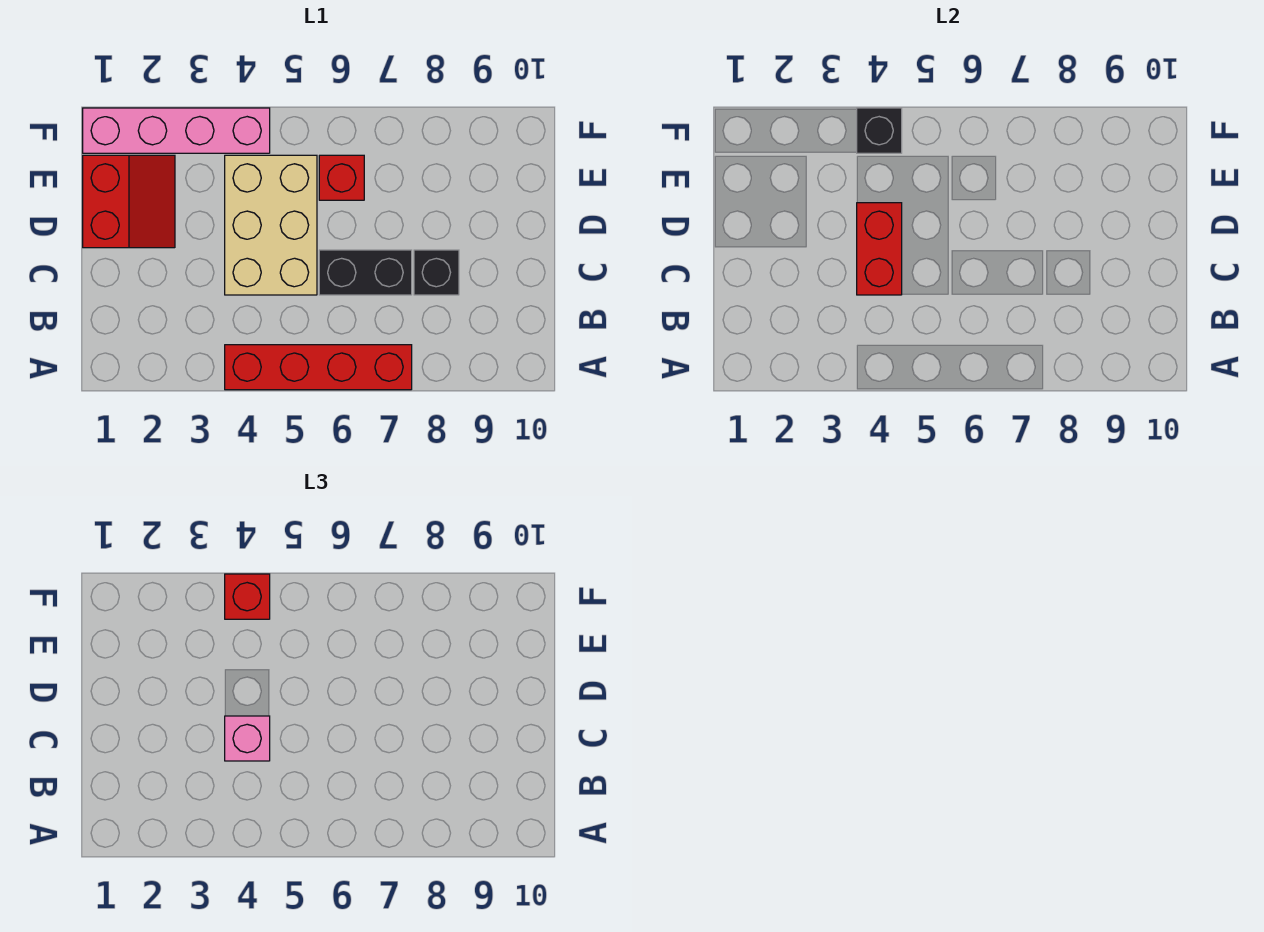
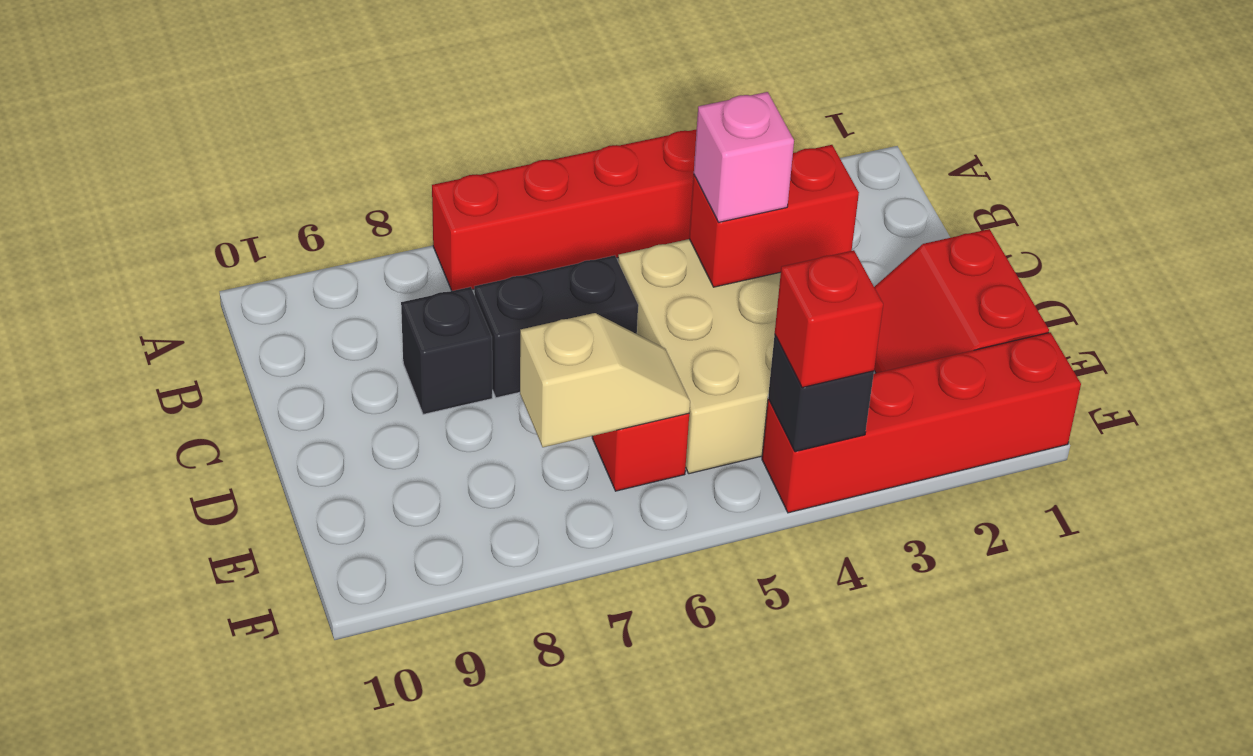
red brick C4:D4 level 2 -> red brick C3:C4 level 2
none -> tan slope E6:E7 level 2 top 7
pink brick F1:F4 level 1 -> red brick F1:F4 level 1

